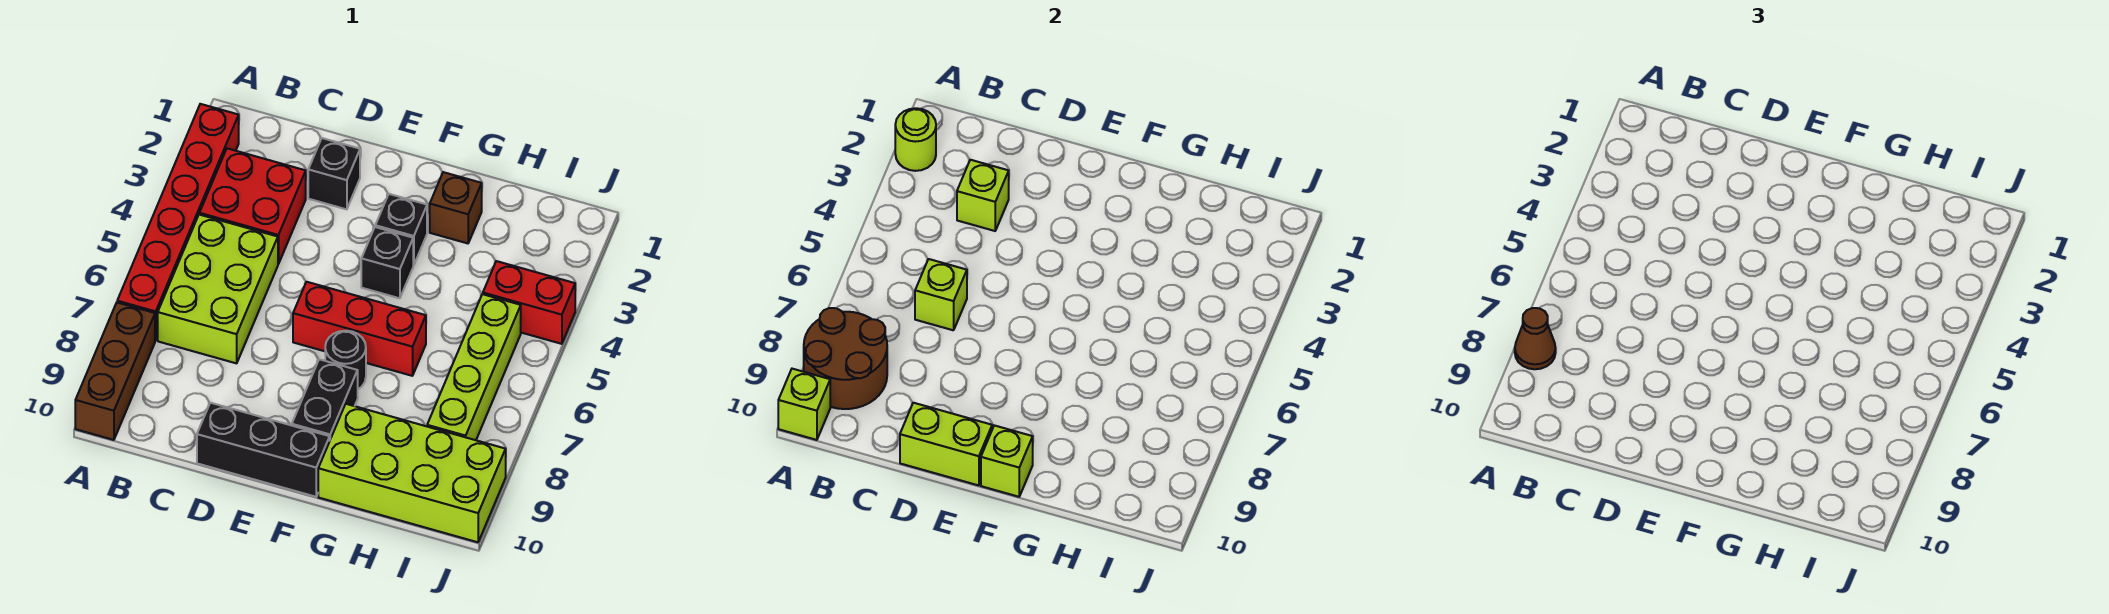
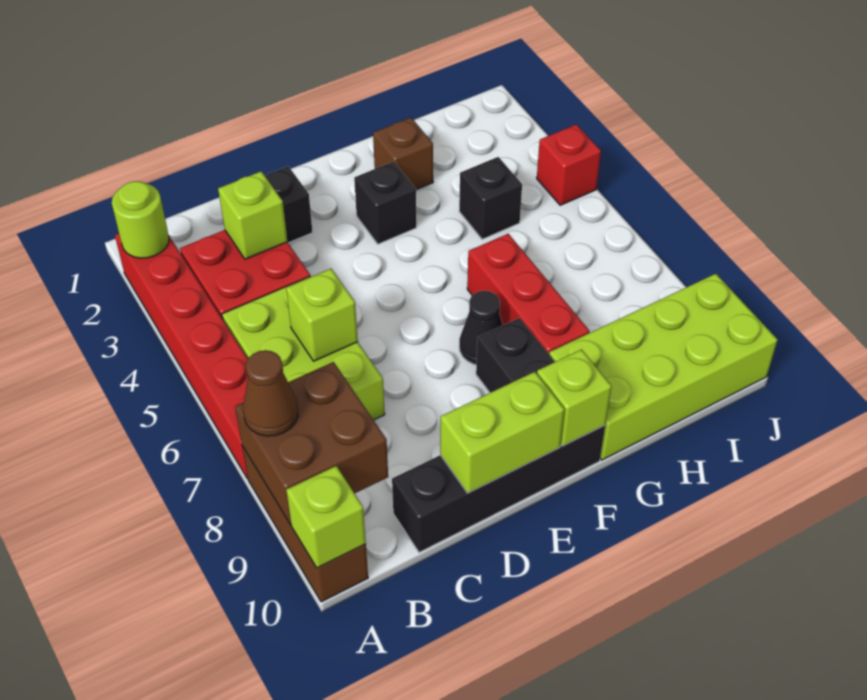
brown round brick A8:B9 level 2 -> brown brick A8:B9 level 2
black brick D10:F10 level 1 -> black brick C10:F10 level 1
red brick E6:G6 level 1 -> red brick G6:G8 level 1
black brick F4 level 1 -> black brick H4 level 1
black round brick F7 level 1 -> black cone F7 level 1
red brick I4:J4 level 1 -> red brick J4 level 1
lime brick I5:I8 level 1 -> none

